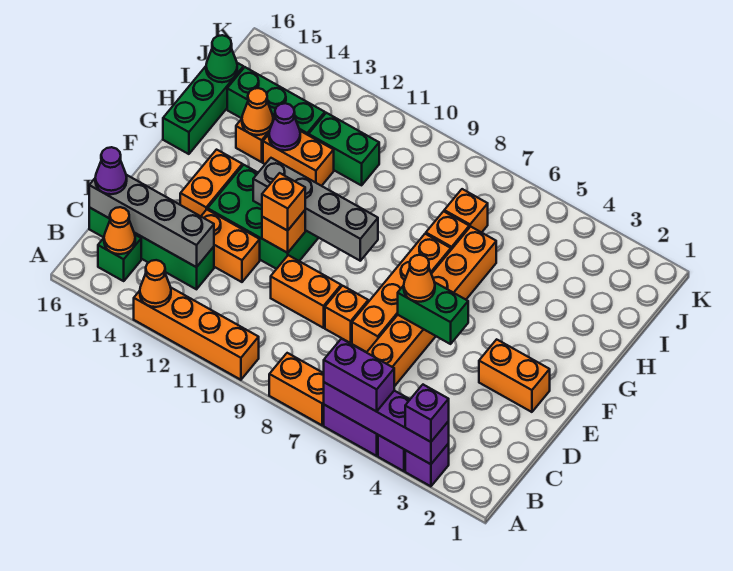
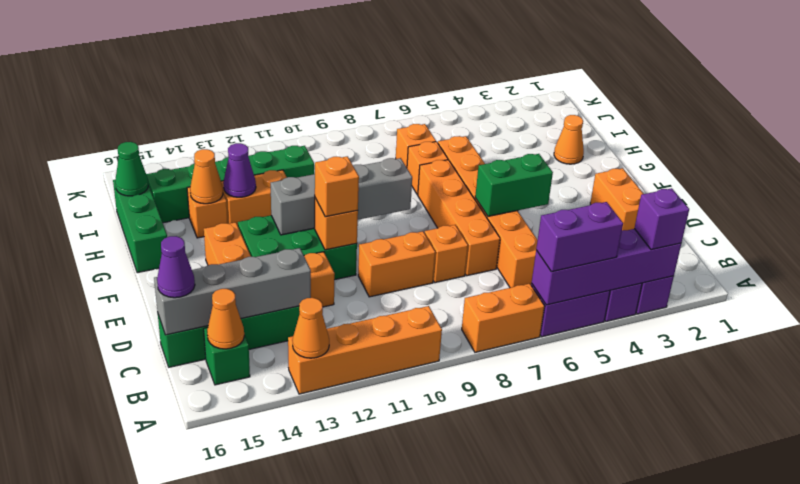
orange brick E2:E3 level 1 -> orange brick D2:E2 level 1
orange cone E6 level 3 -> orange cone H2 level 1

